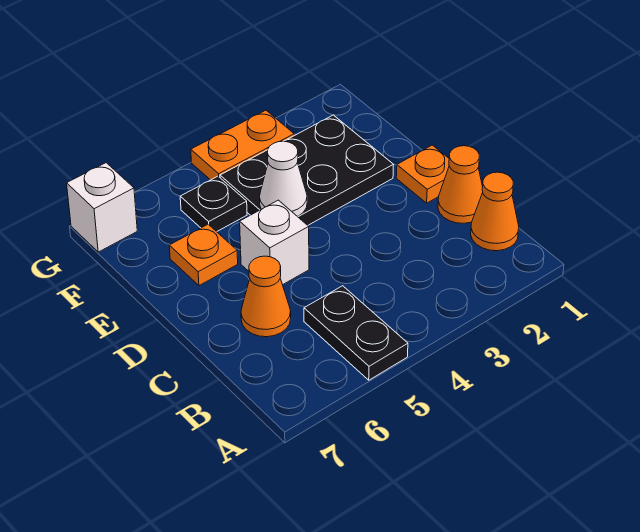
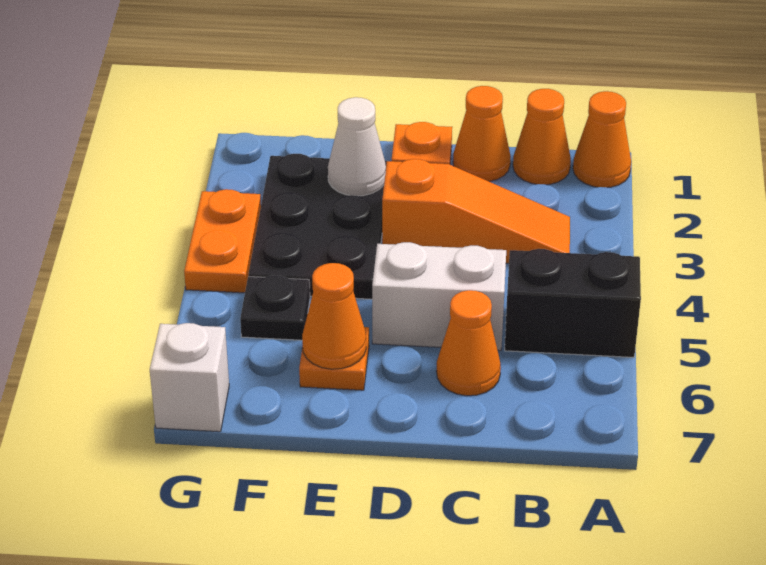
none -> orange cone A1 level 1
black plate A5:B5 level 1 -> black brick A5:B5 level 1
none -> orange slope B3:D3 level 1 top D
white brick D5 level 1 -> white brick C5:D5 level 1
white cone E4 level 2 -> white cone E2 level 2
none -> orange cone E6 level 2

